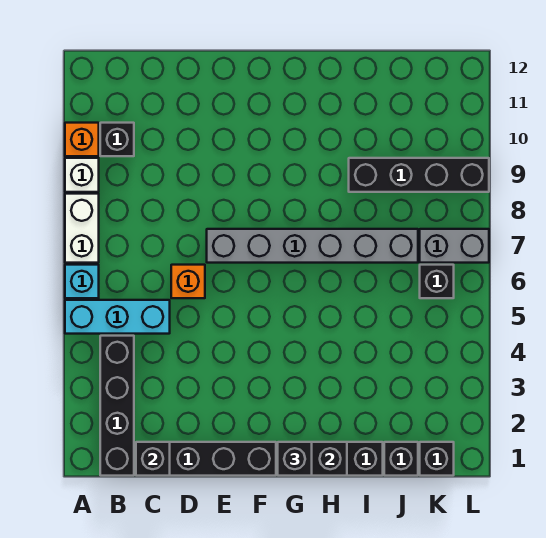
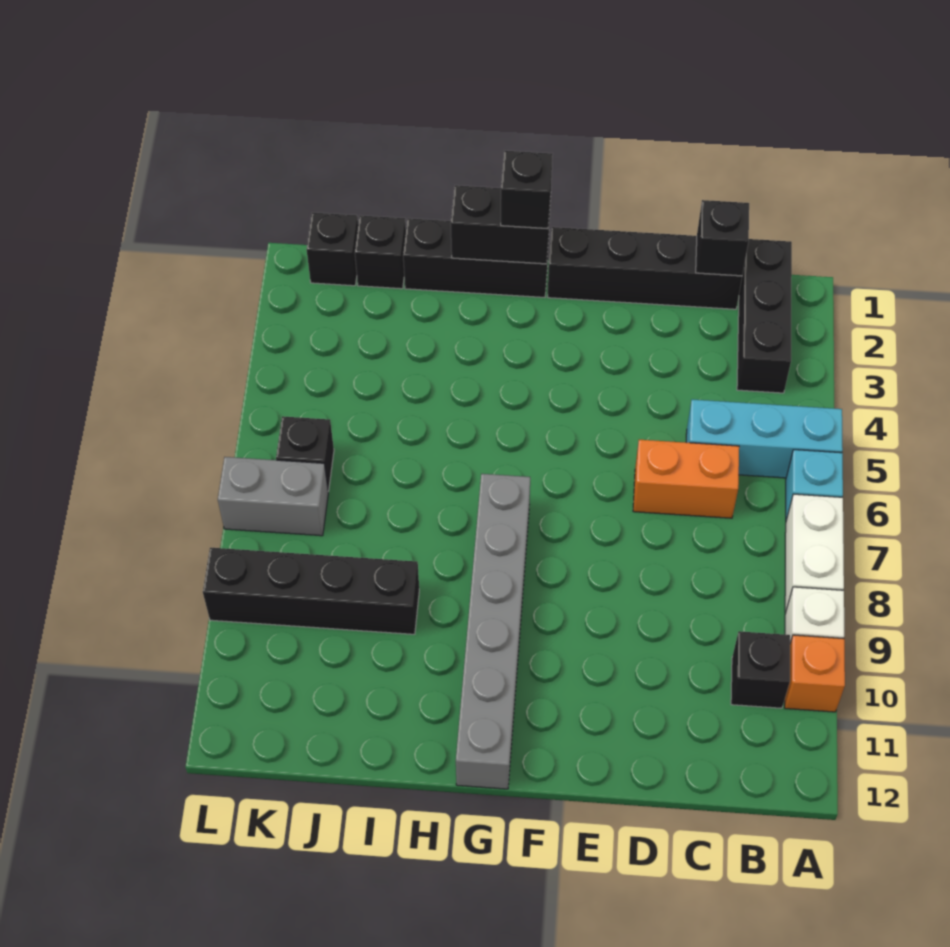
black brick B1:B4 level 1 -> black brick B1:B3 level 1
orange brick D6 level 1 -> orange brick C6:D6 level 1
grey brick E7:J7 level 1 -> grey brick G7:G12 level 1

